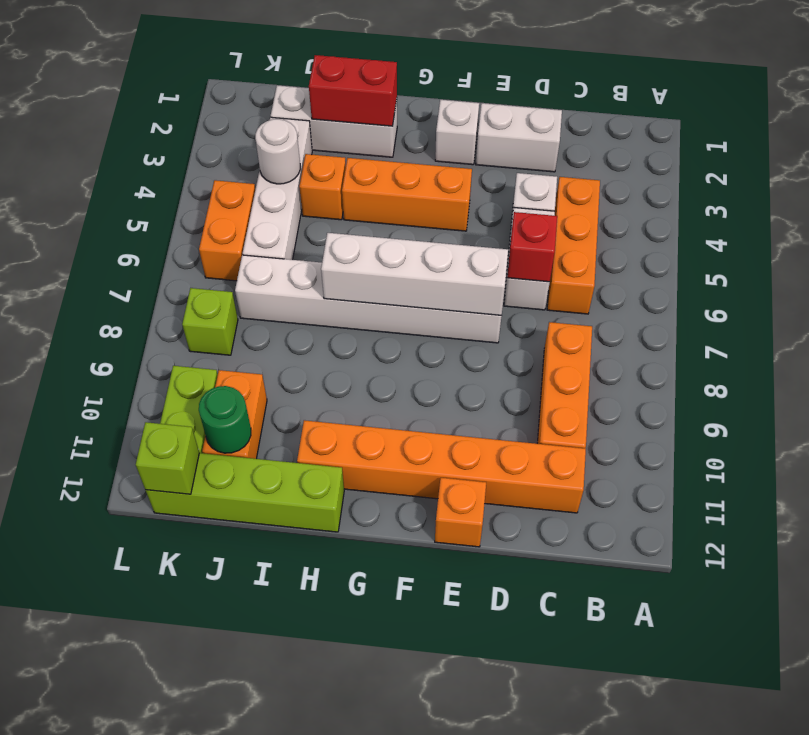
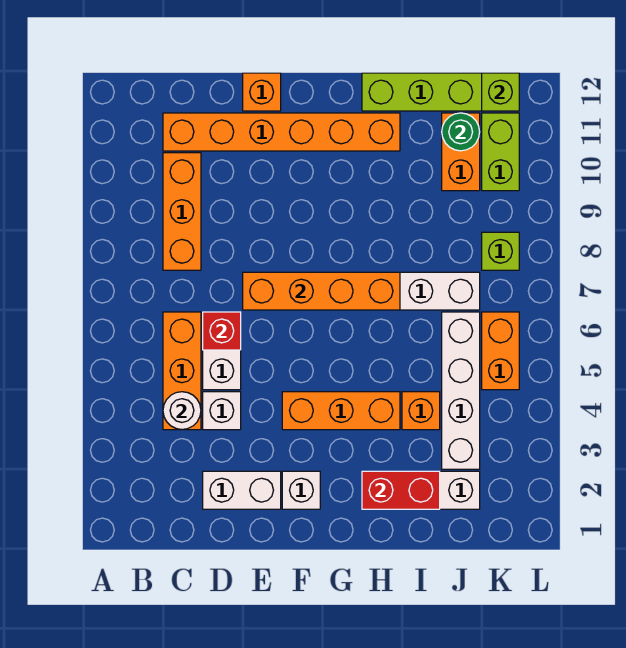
white brick E7:H7 level 2 -> orange brick E7:H7 level 2
white round brick J4 level 2 -> white round brick C4 level 2

